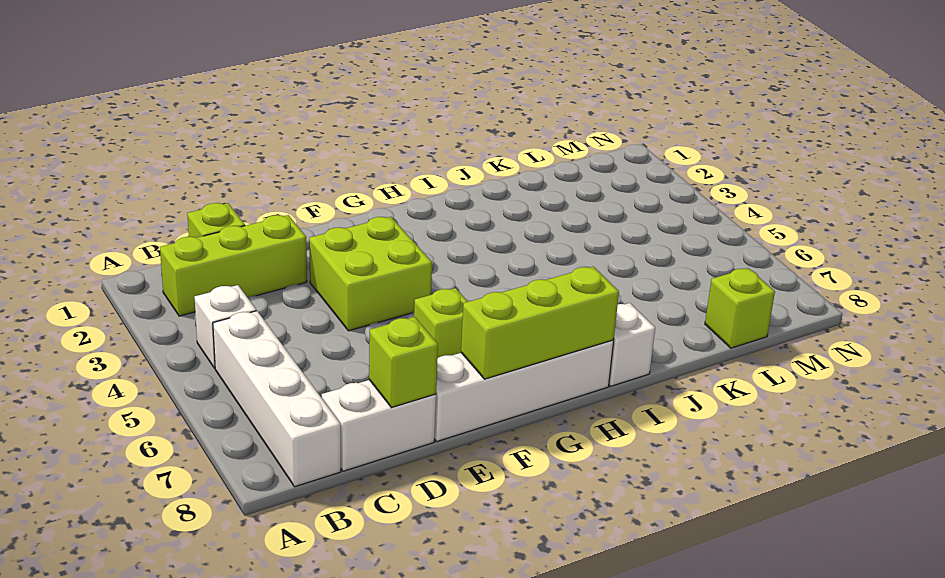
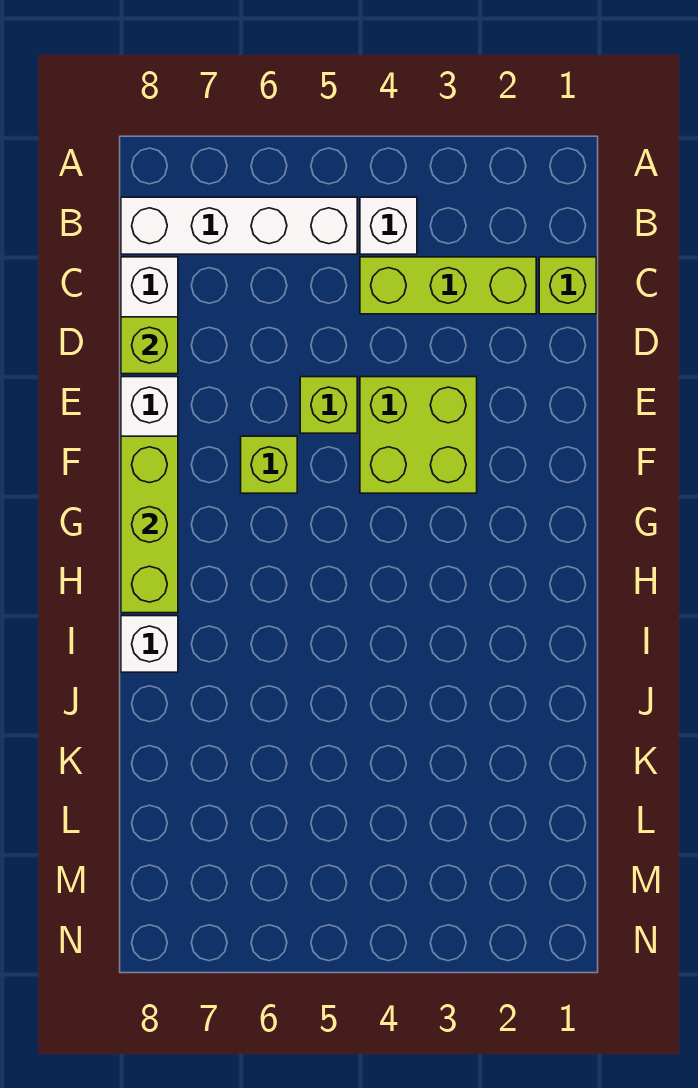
lime brick B2:D2 level 1 -> lime brick C2:C4 level 1
lime brick L8 level 1 -> lime brick E5 level 1

